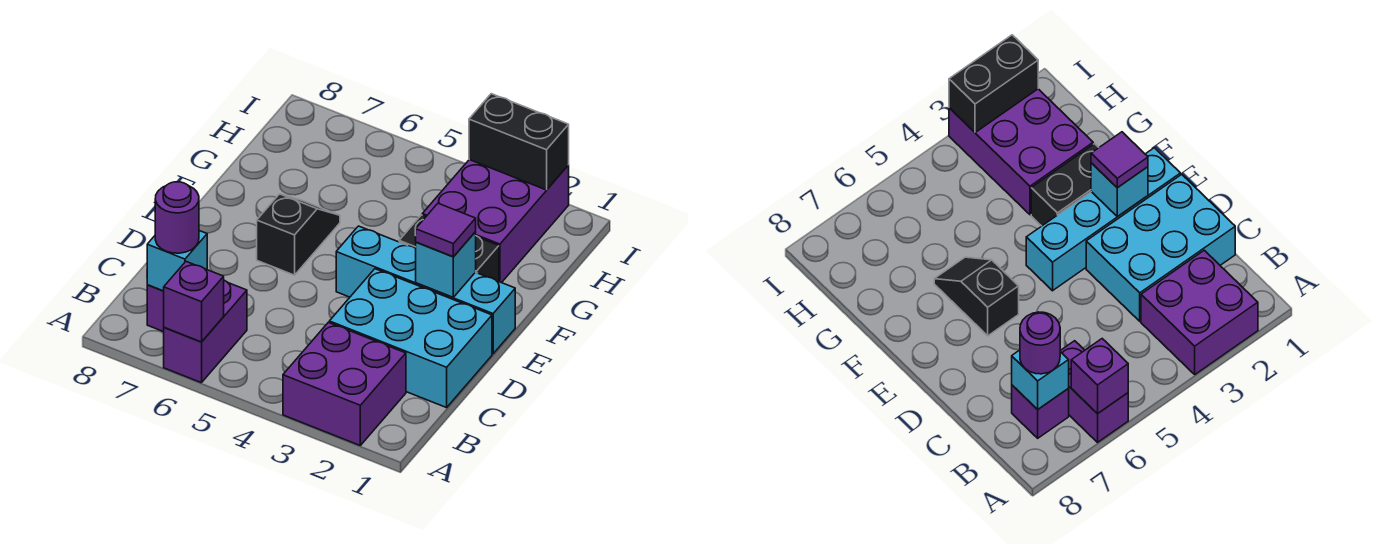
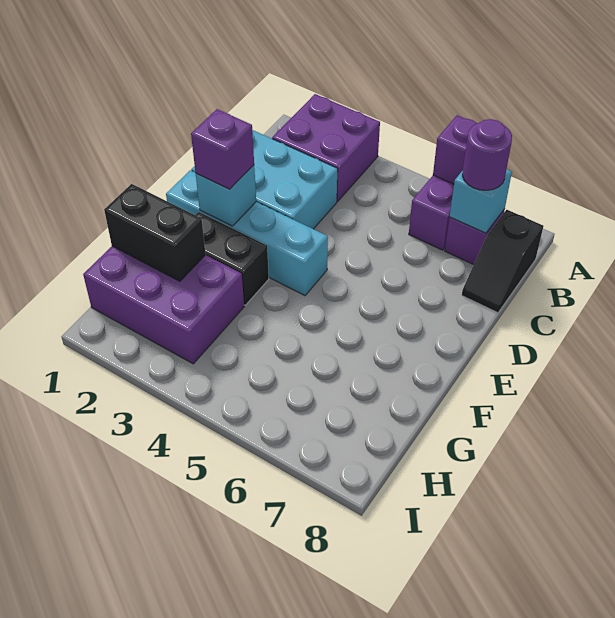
purple tile E2 level 3 -> purple brick E2 level 3
black slope E6:F6 level 1 top E -> black slope B8:C8 level 1 top B
purple brick G2:I3 level 1 -> purple brick G1:H3 level 1
black brick I2:I3 level 2 -> black brick G1:G2 level 2

